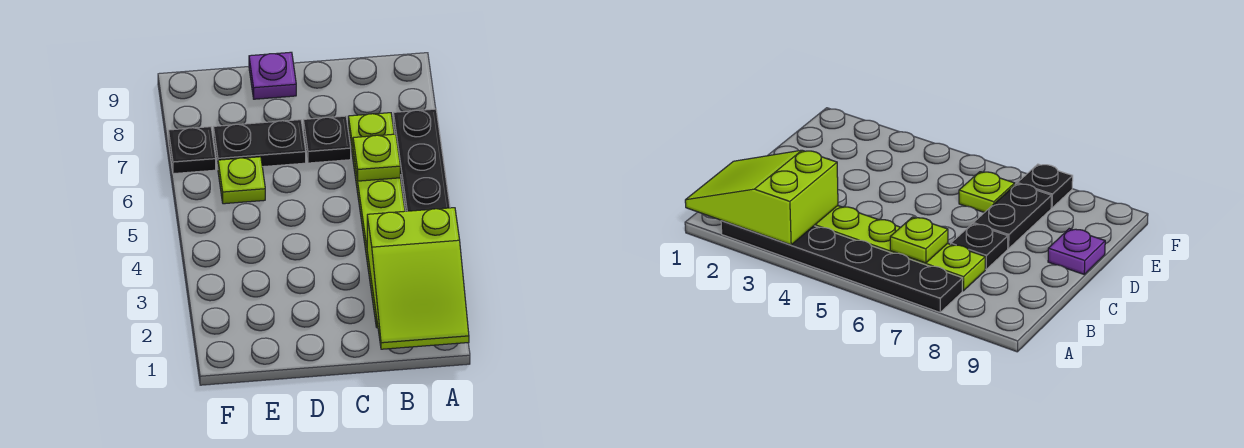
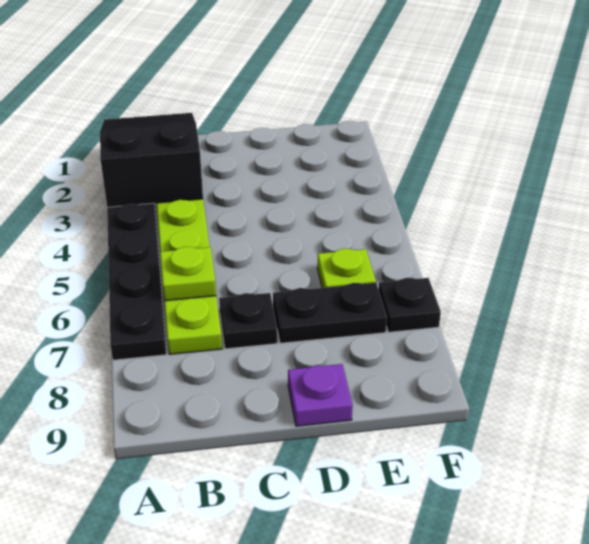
lime slope A1:B3 level 2 top 3 -> black slope A1:B3 level 2 top 3

